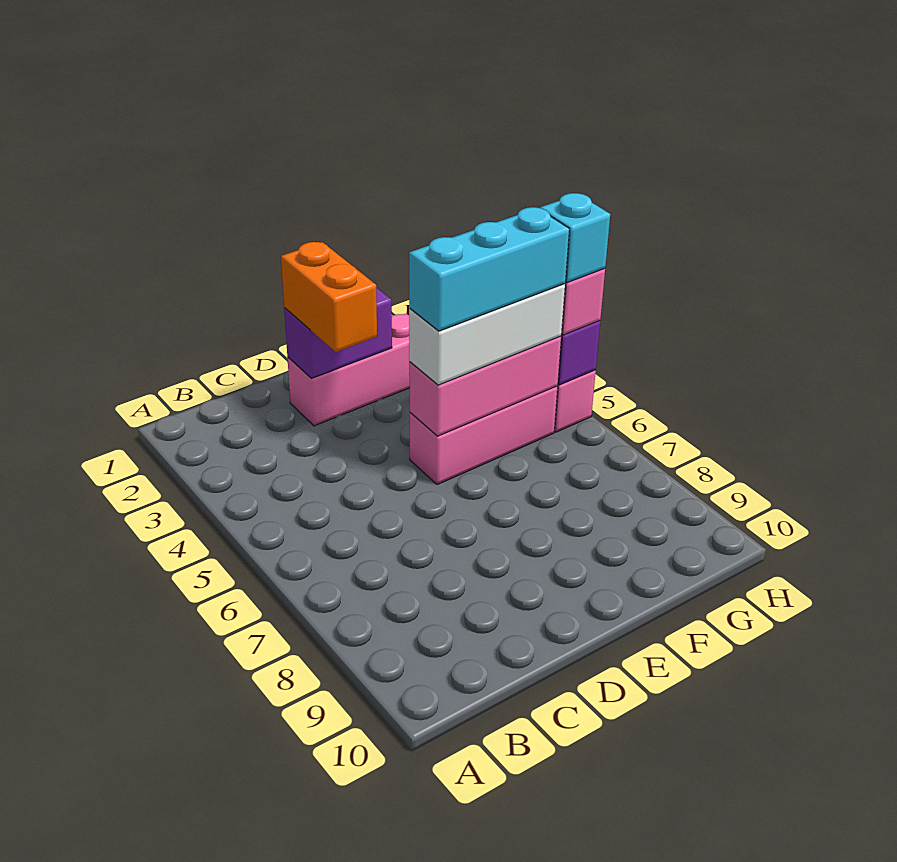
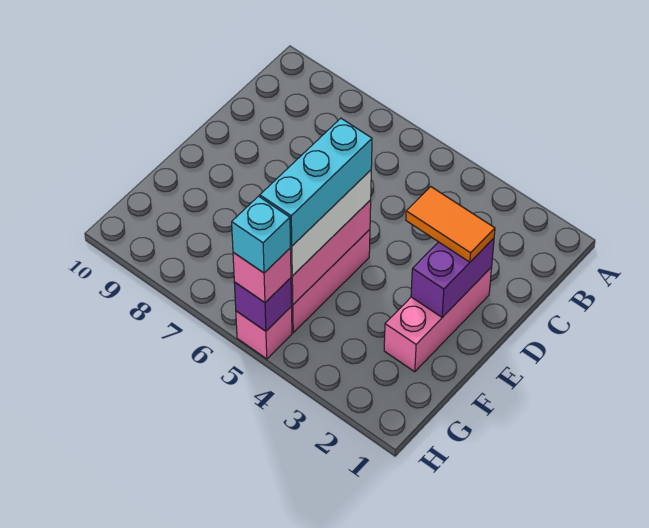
orange brick D2:D3 level 3 -> orange tile D2:D3 level 3

